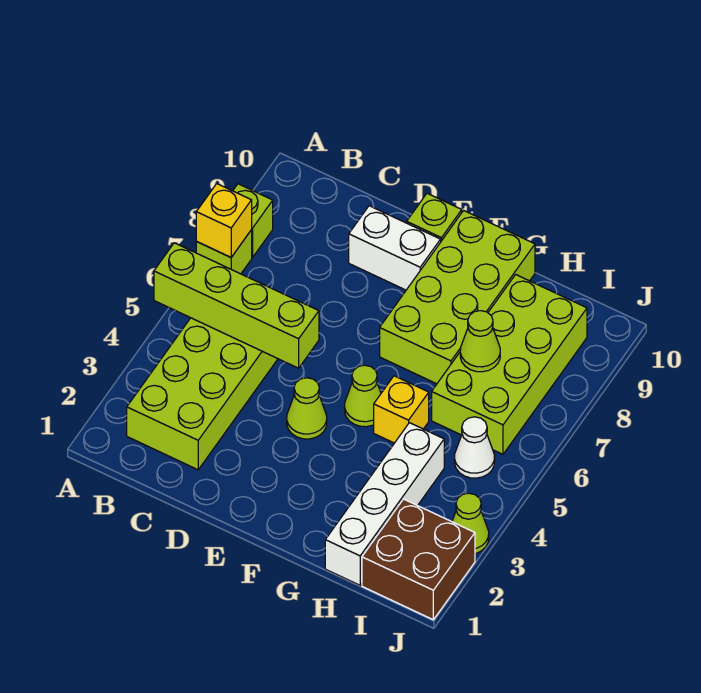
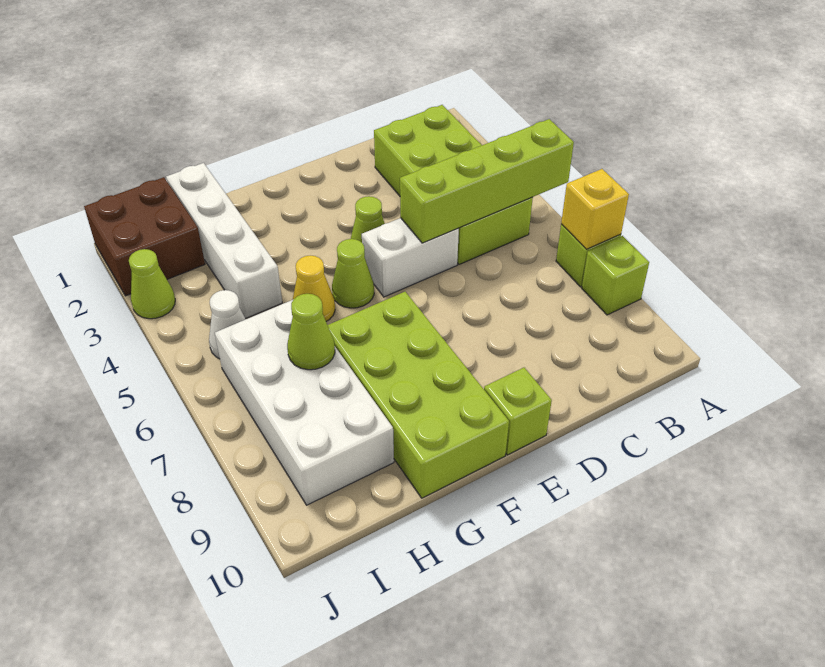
white brick D9:E9 level 1 -> white brick D5:E5 level 1
yellow brick G5 level 1 -> yellow cone G5 level 1
lime brick H6:I9 level 1 -> white brick H6:I9 level 1

